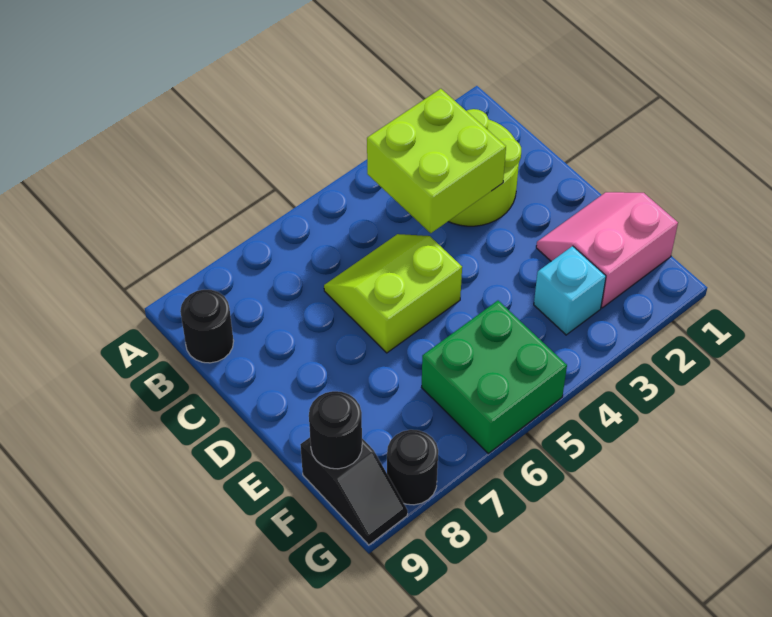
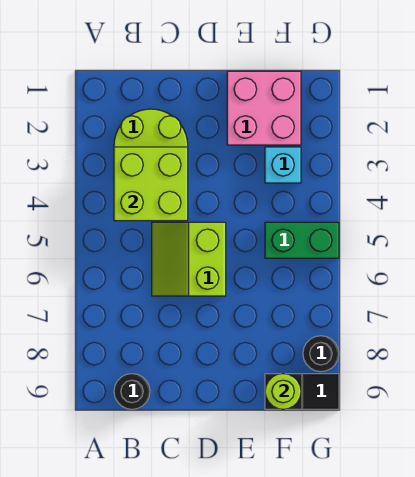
pink slope E1:F2 level 1 top F -> pink brick E1:F2 level 1
green brick F5:G6 level 1 -> green brick F5:G5 level 1
black round brick F9 level 2 -> lime round brick F9 level 2

